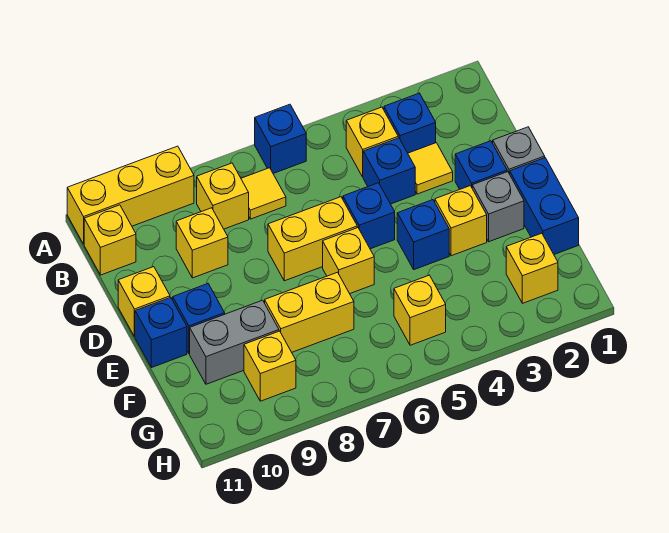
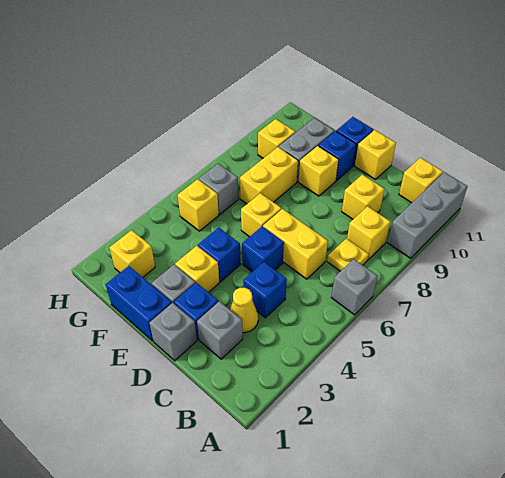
blue brick A6 level 1 -> grey brick A6 level 1
yellow brick A9:A11 level 1 -> grey brick A9:A11 level 1
blue brick B3 level 1 -> none
yellow brick B4 level 1 -> yellow brick E9 level 1
yellow tile B7 level 1 -> yellow plate B7 level 1
none -> grey brick C2 level 1
yellow tile C3 level 1 -> yellow cone C3 level 1
yellow brick D6:D7 level 1 -> yellow brick C6:D6 level 1
none -> grey brick G6 level 1

